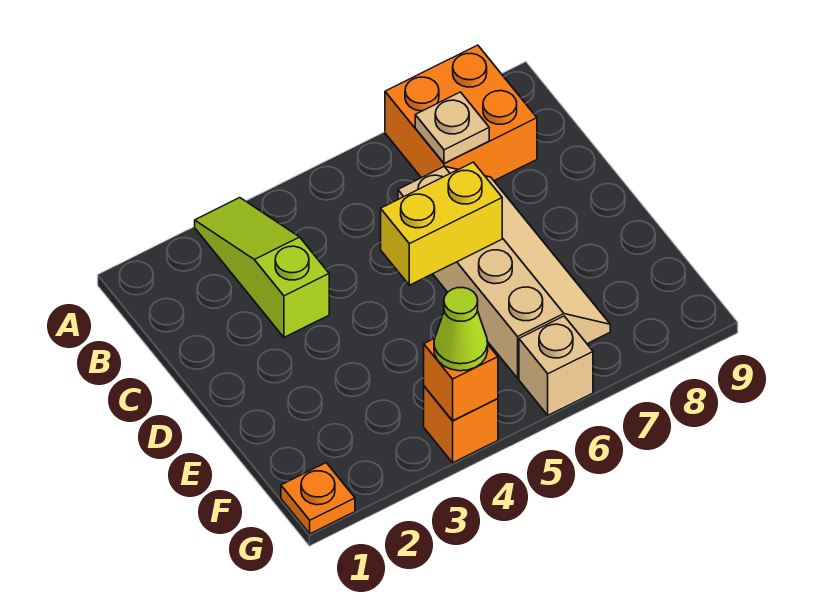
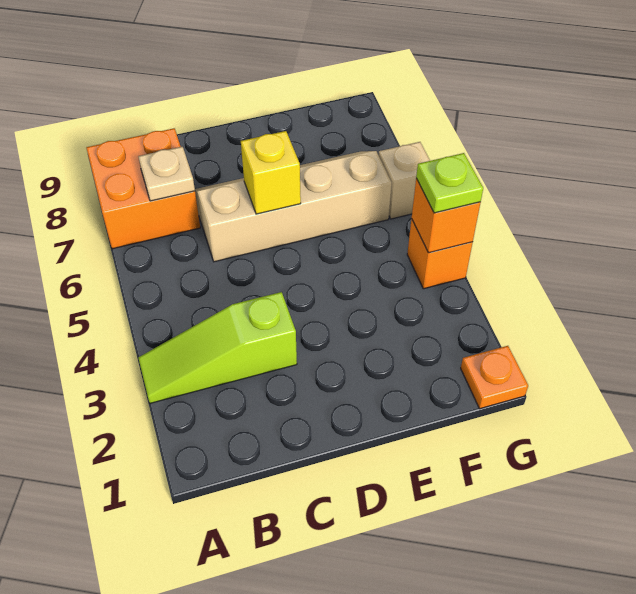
yellow brick D5:D6 level 2 -> yellow brick D6 level 2
lime cone G4 level 3 -> lime plate G4 level 3

